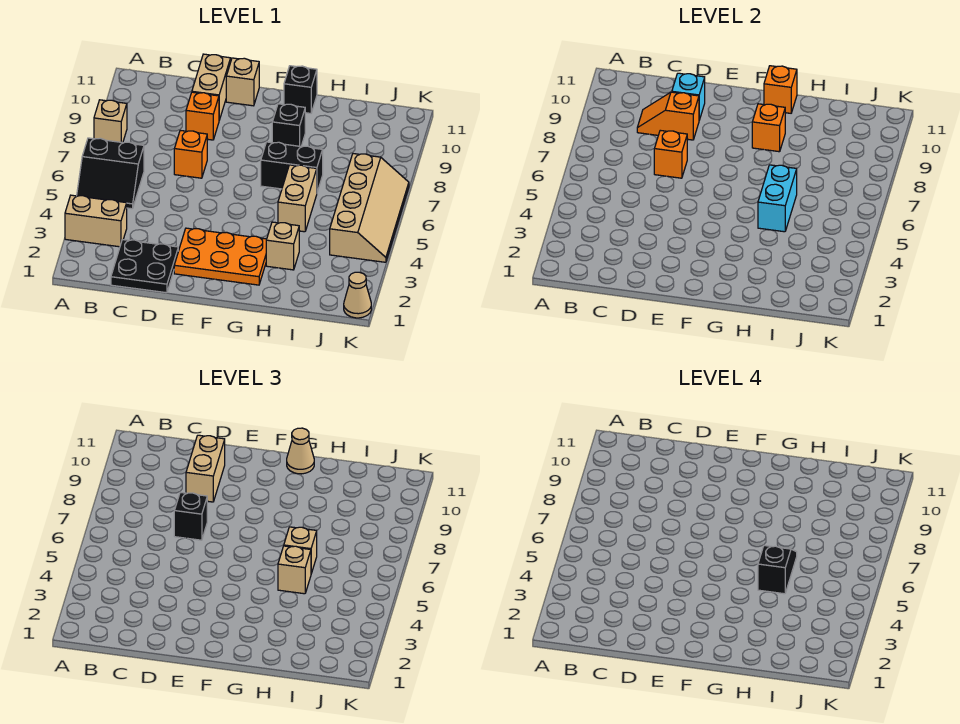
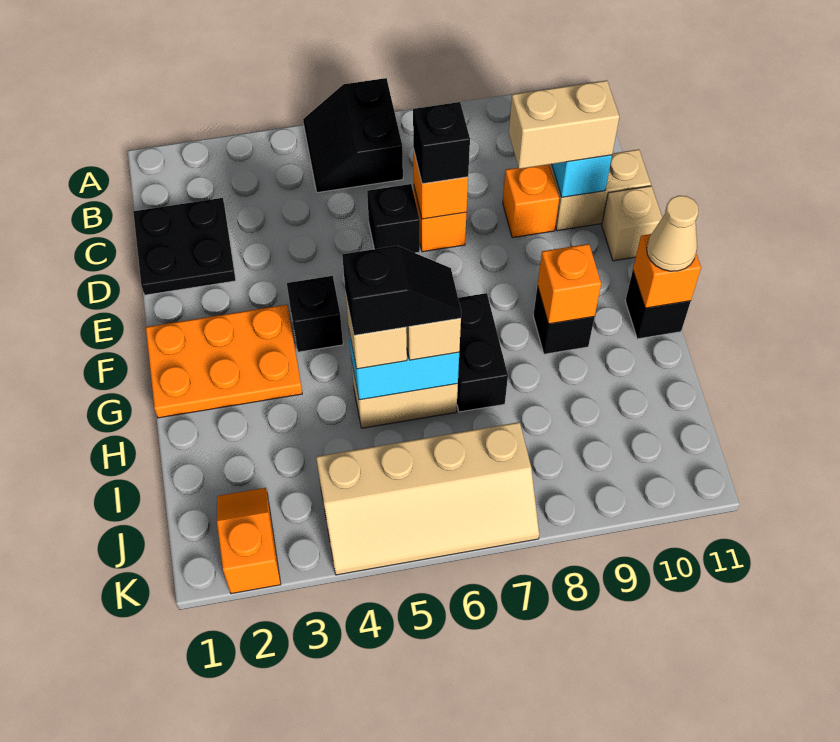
tan brick A3:B3 level 1 -> none
tan brick A8 level 1 -> none
orange slope C9:D9 level 2 top D -> orange slope J2:K2 level 1 top K
none -> black brick D6 level 1
orange plate E2:G3 level 1 -> orange plate F1:G3 level 1
none -> black brick F4 level 1
tan brick H3 level 1 -> none
tan cone K1 level 1 -> none

